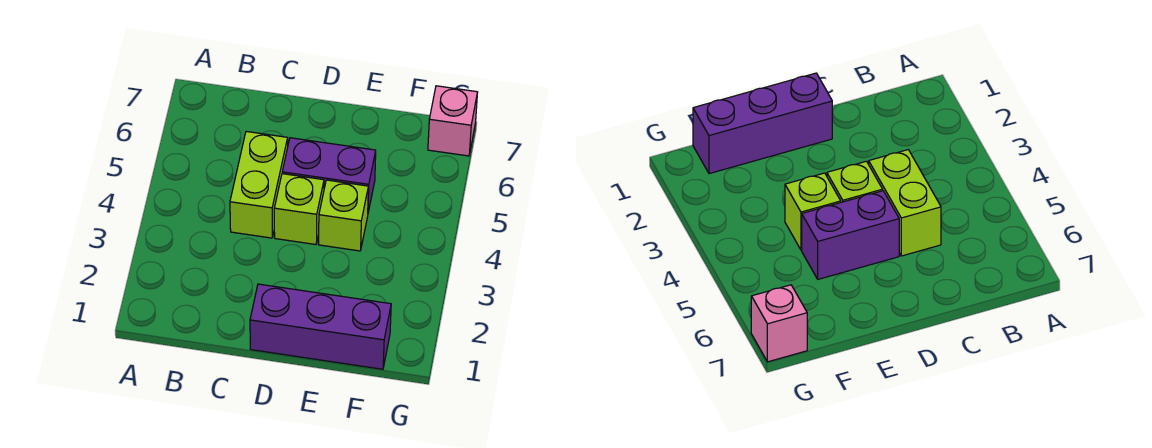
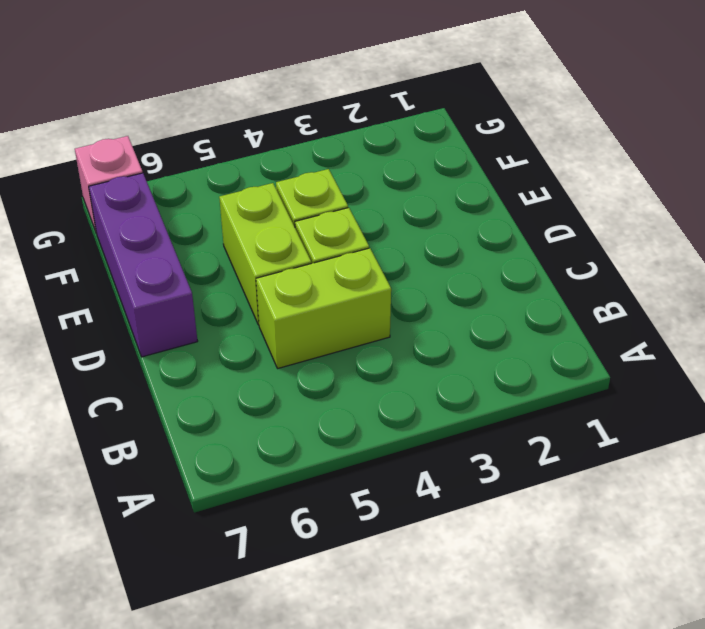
purple brick D1:F1 level 1 -> purple brick D7:F7 level 1
purple brick D5:E5 level 1 -> lime brick D5:E5 level 1

